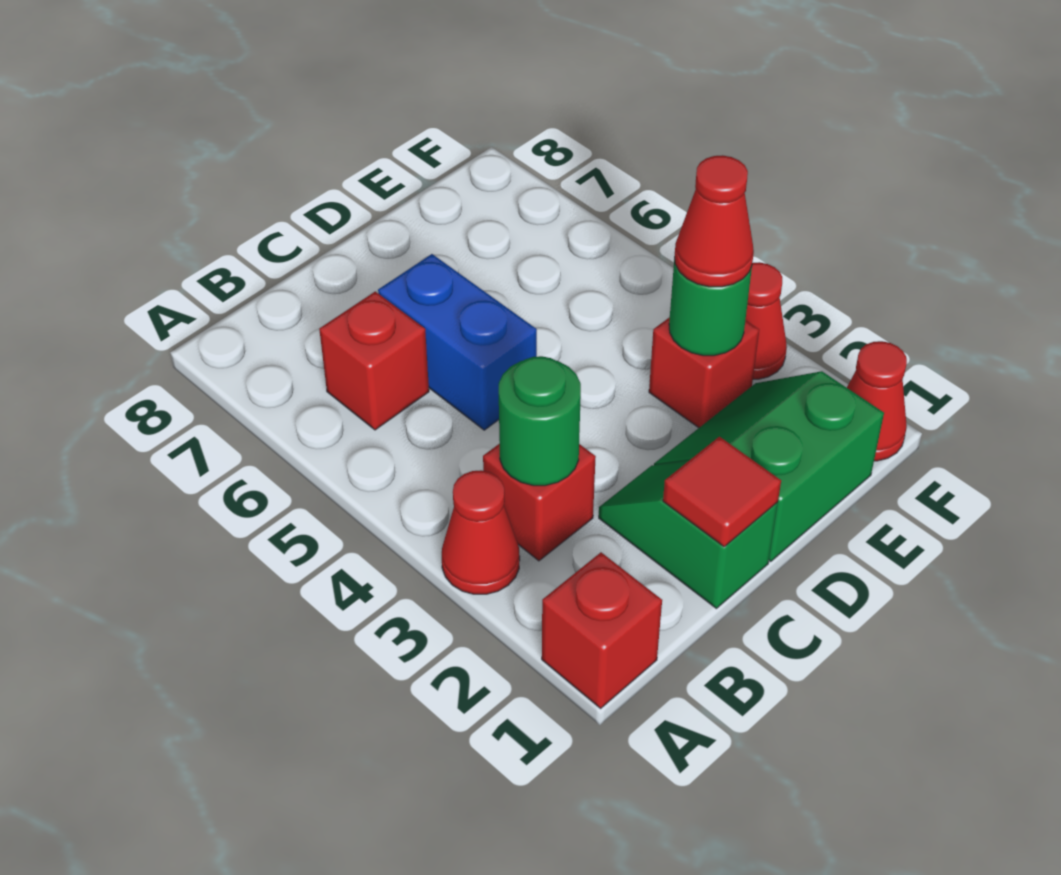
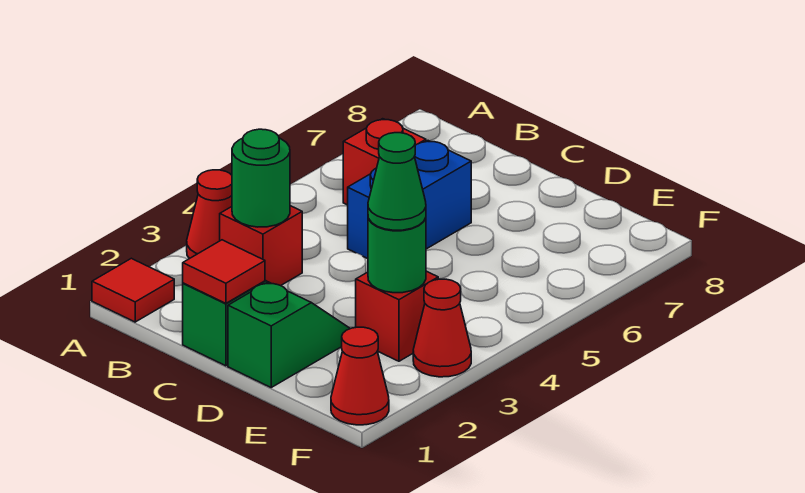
red brick A1 level 1 -> red tile A1 level 1
green slope D1:E2 level 1 top 1 -> green slope D1:D2 level 1 top 1
red cone E3 level 3 -> green cone E3 level 3

